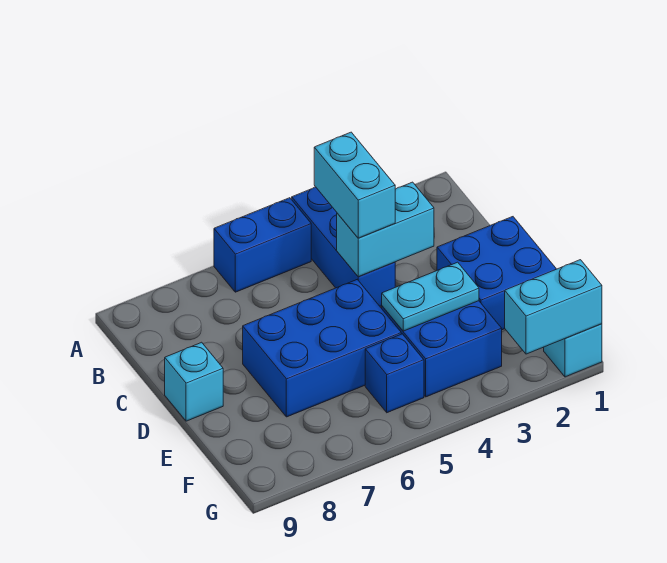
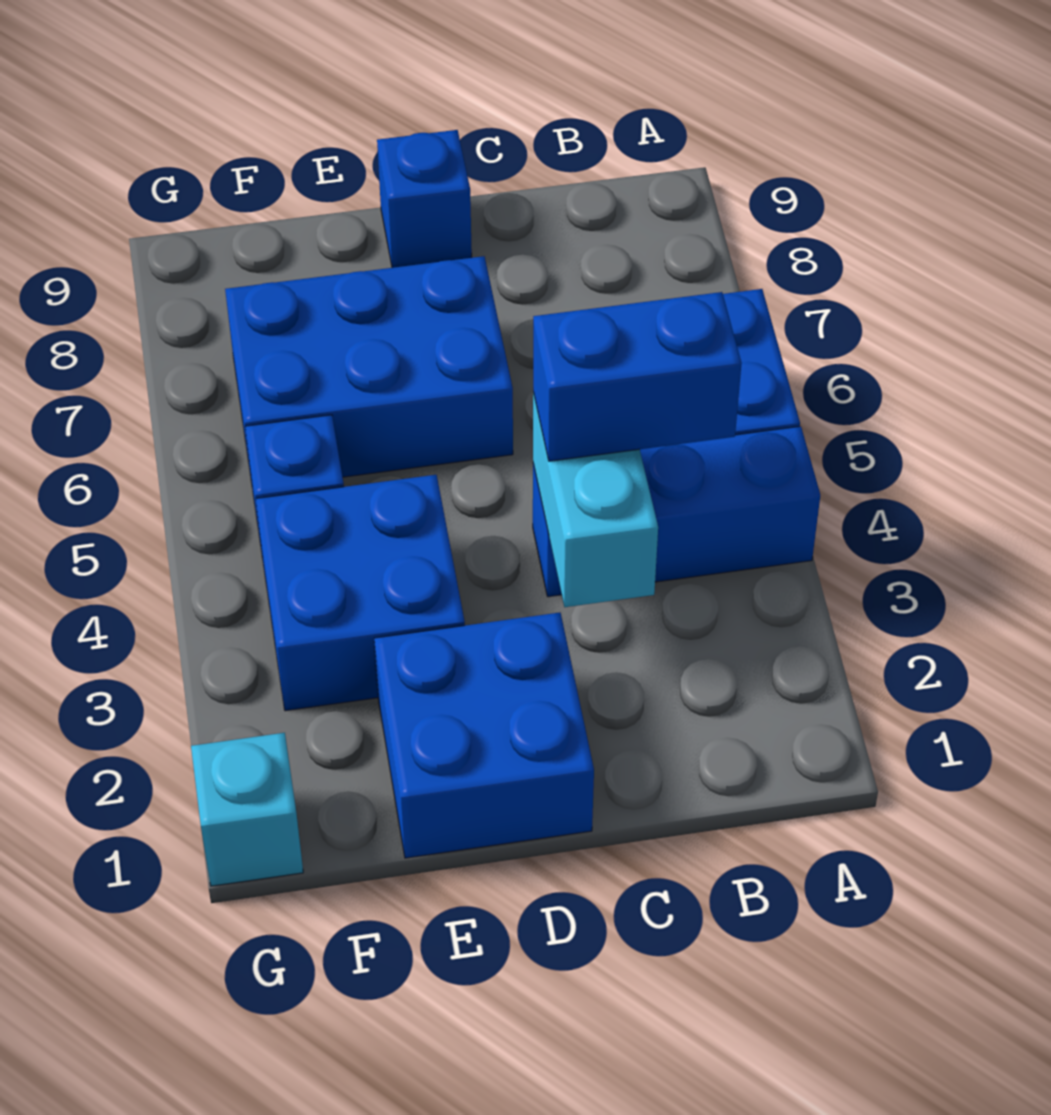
cyan brick B4:C4 level 3 -> blue brick B4:C4 level 3
blue brick D5:E7 level 1 -> blue brick D6:F7 level 1
cyan brick D9 level 1 -> blue brick D9 level 1
cyan plate E3:E4 level 2 -> none
cyan brick G1:G2 level 2 -> none

